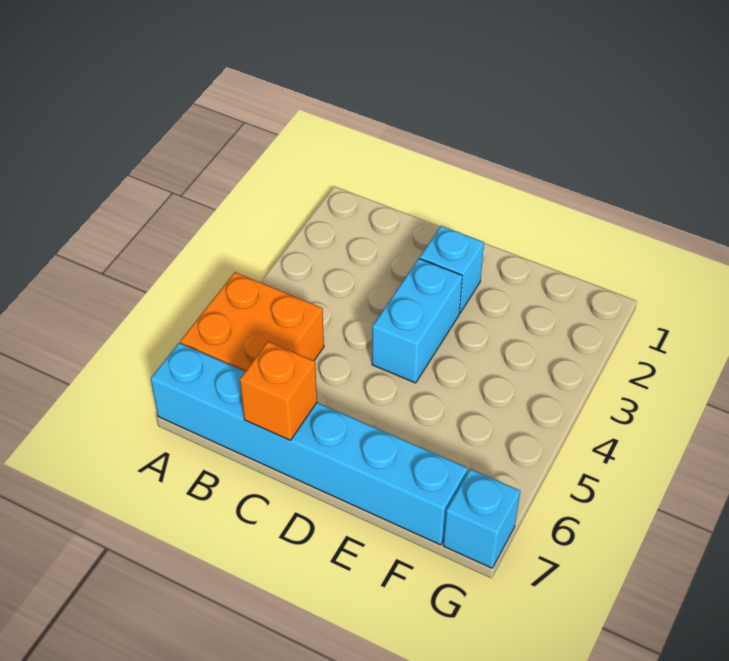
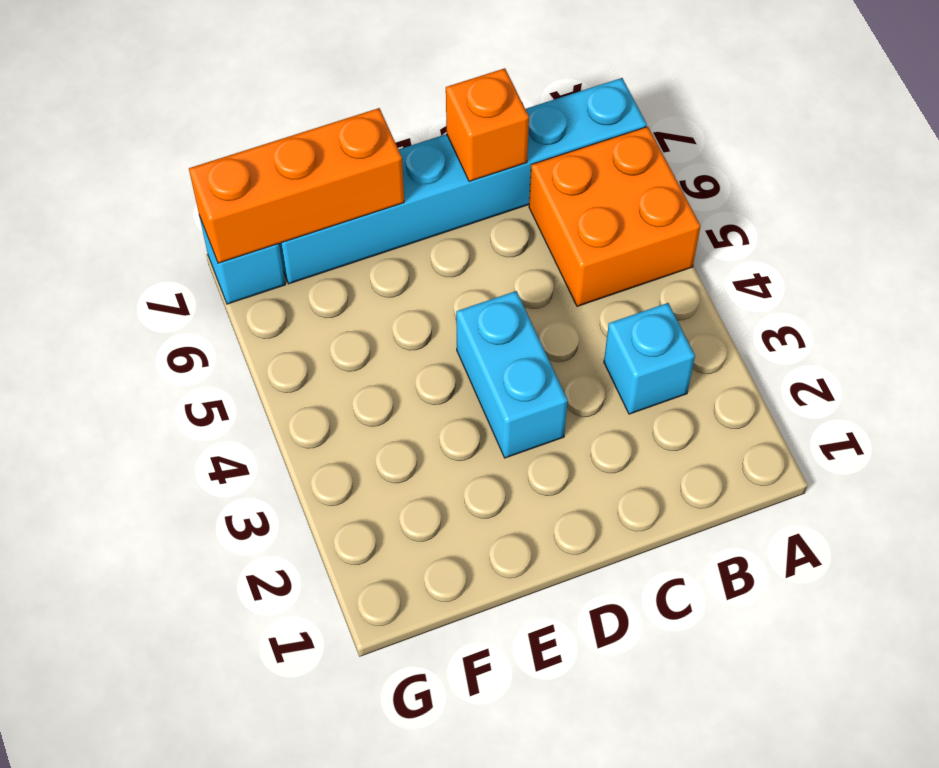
cyan brick D2 level 1 -> cyan brick B3 level 1
none -> orange brick E7:G7 level 2

